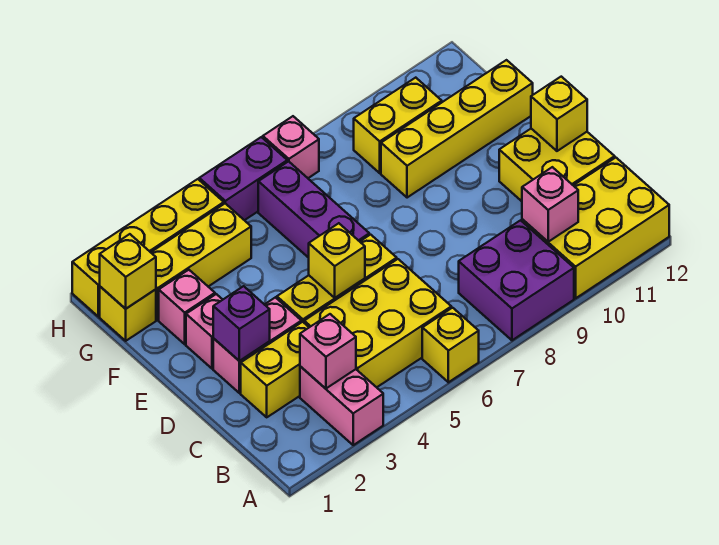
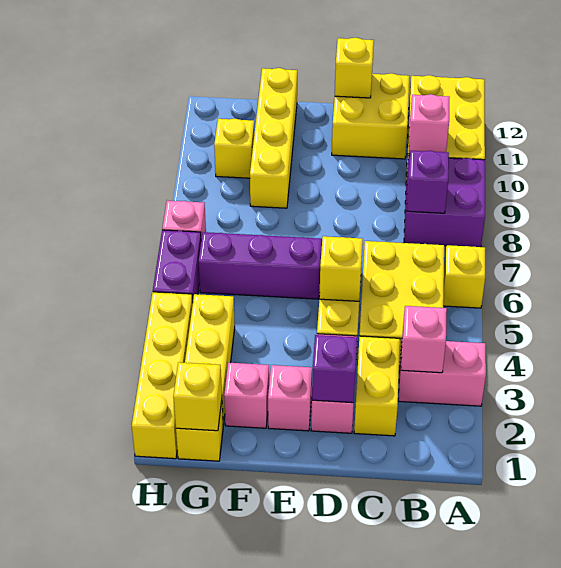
none -> purple brick B8 level 2
yellow brick G9:G10 level 1 -> yellow brick G10 level 1

